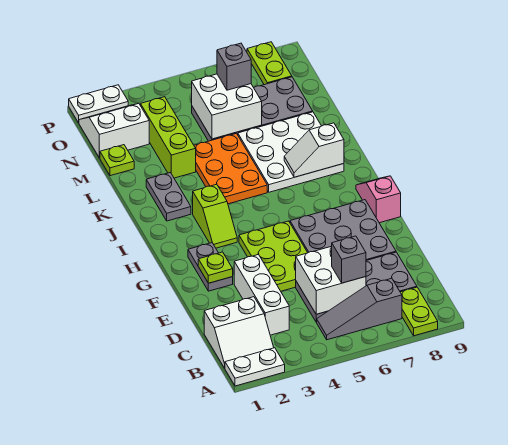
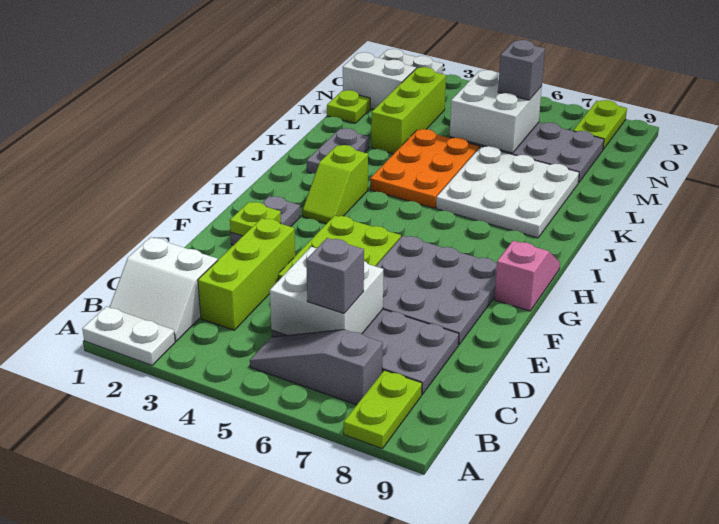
white brick C3:E3 level 1 -> lime brick C3:E3 level 1
white slope J7:J8 level 2 top 8 -> none

